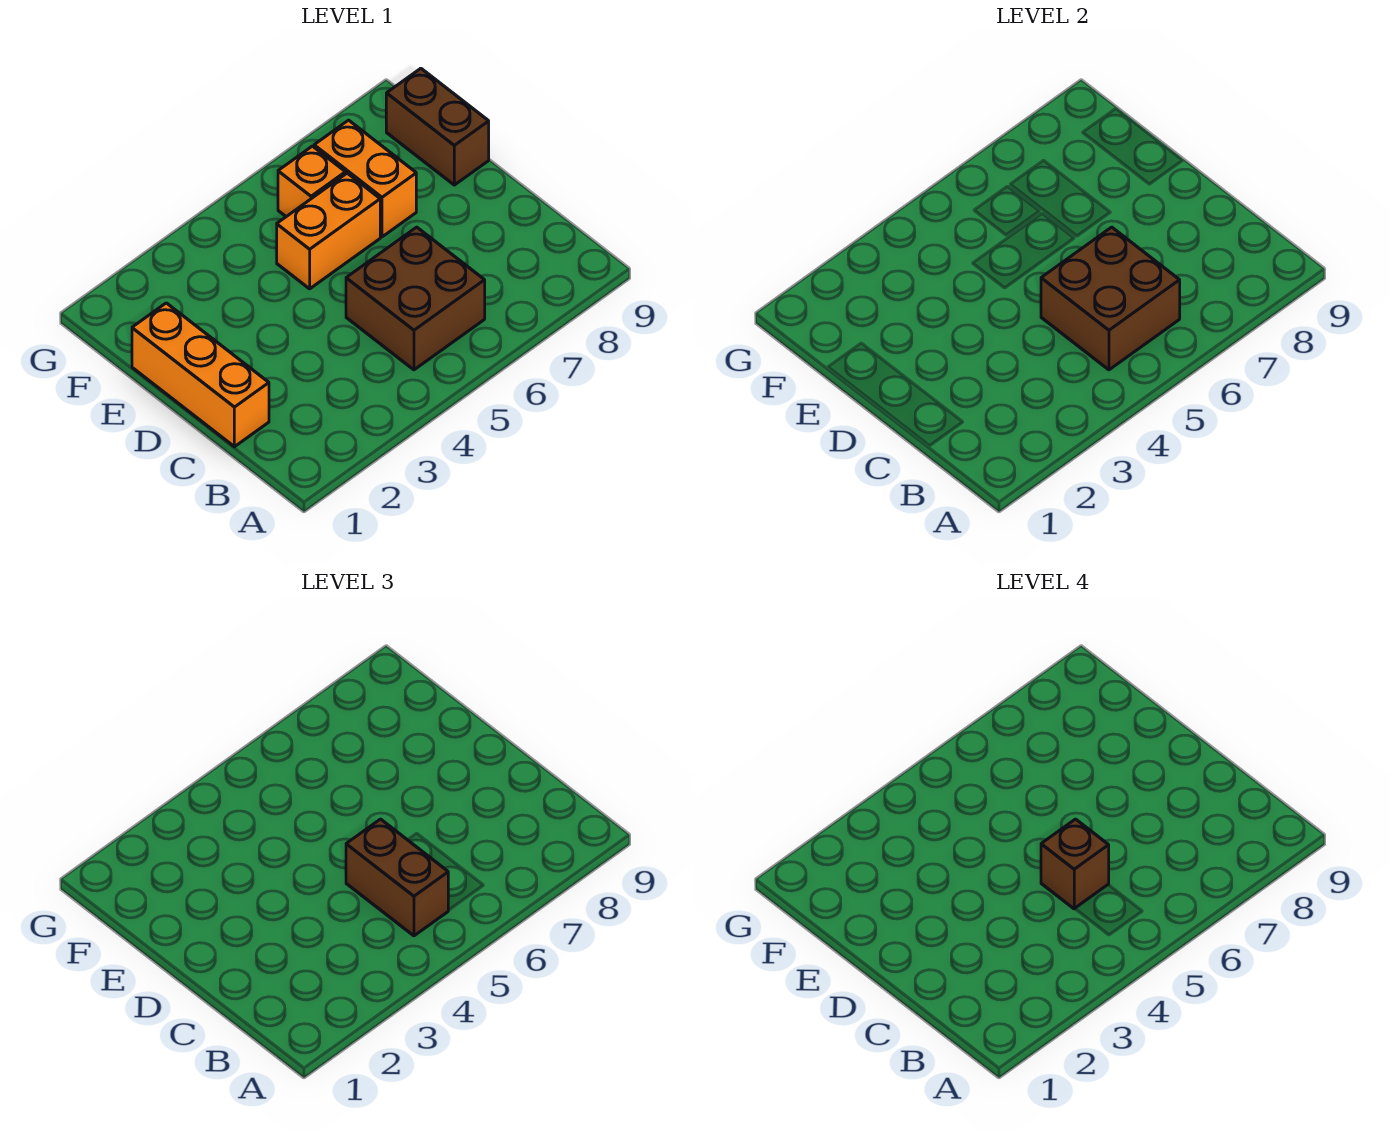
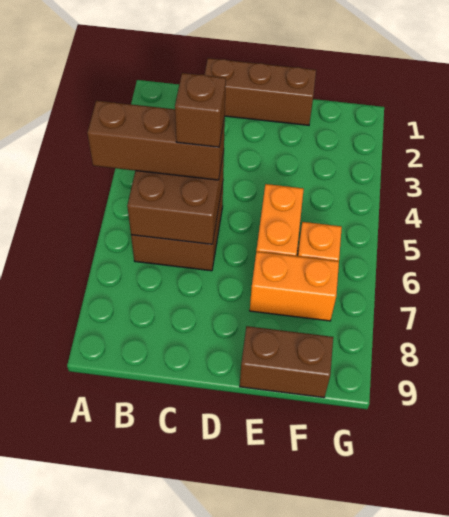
brown brick B5:C5 level 3 -> brown brick A5:C5 level 3
orange brick C1:E1 level 1 -> brown brick C1:E1 level 1

